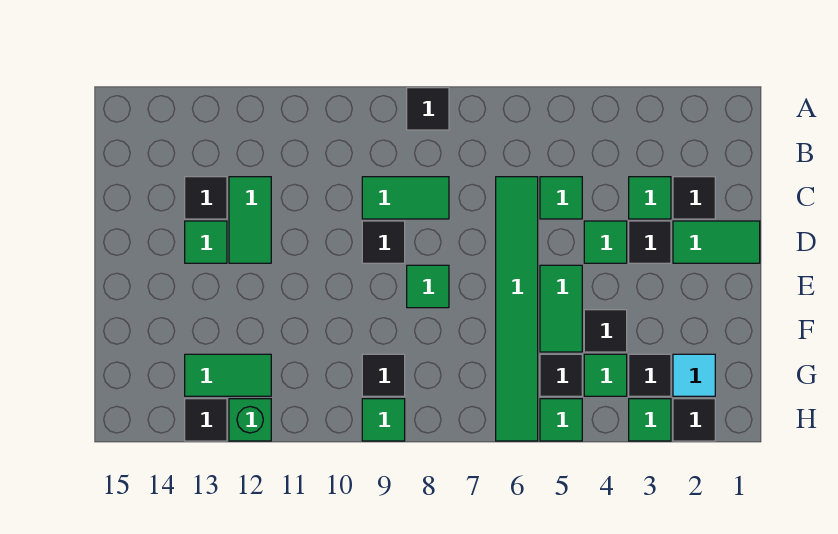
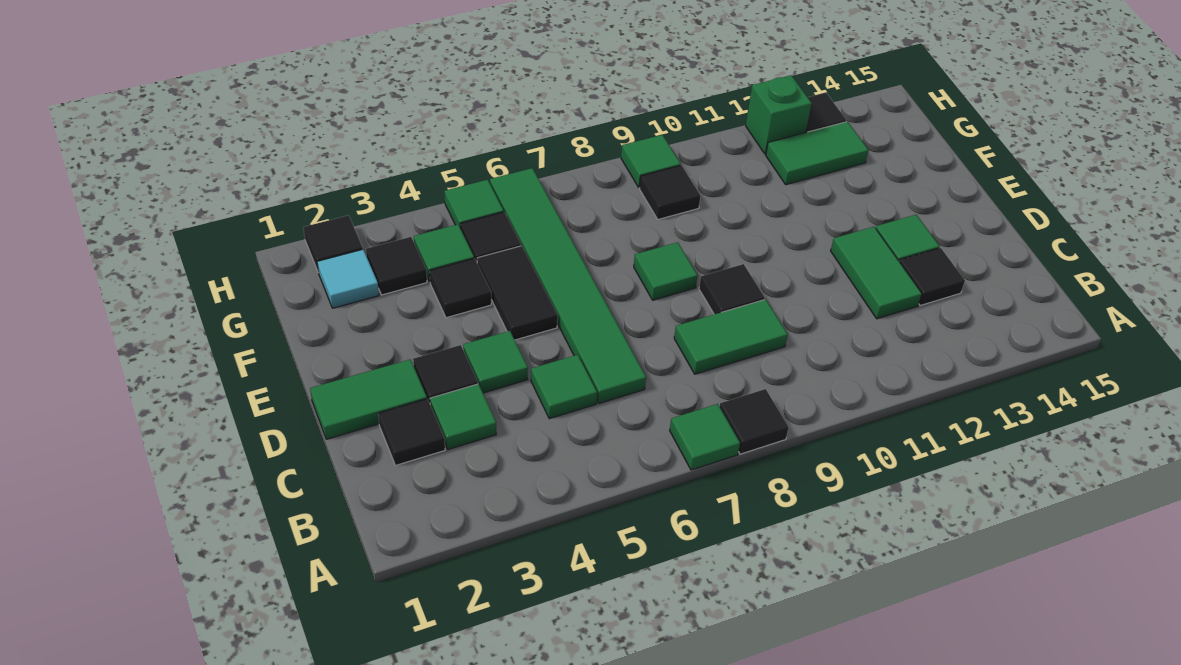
green tile E5:F5 level 1 -> black tile E5:F5 level 1
green tile H3 level 1 -> green tile A7 level 1

